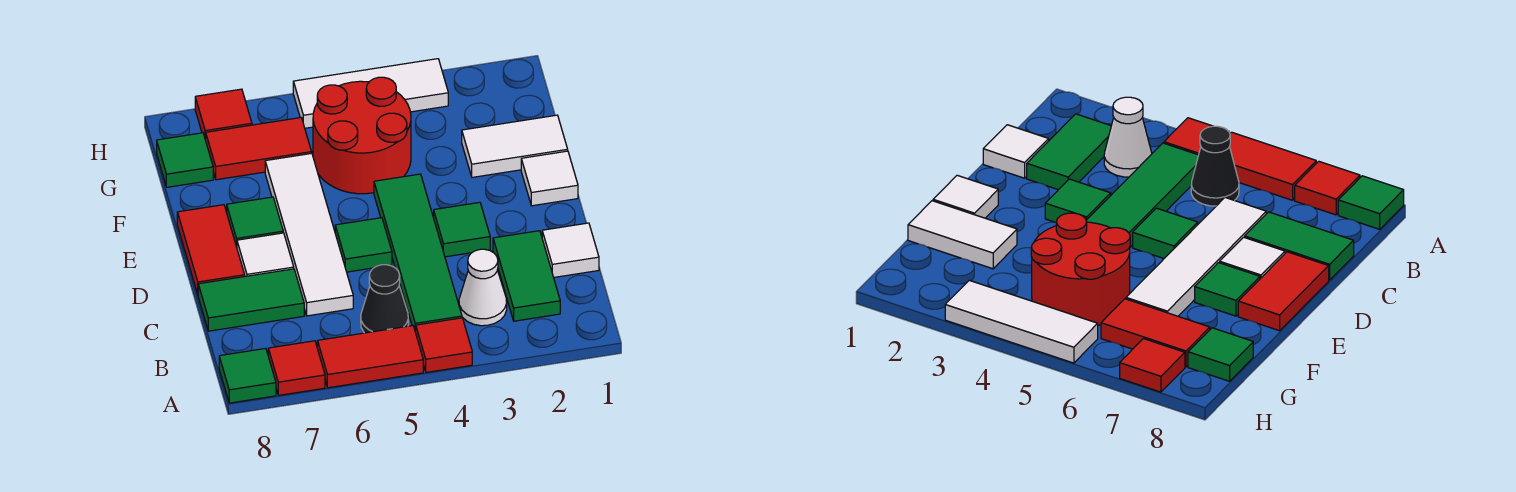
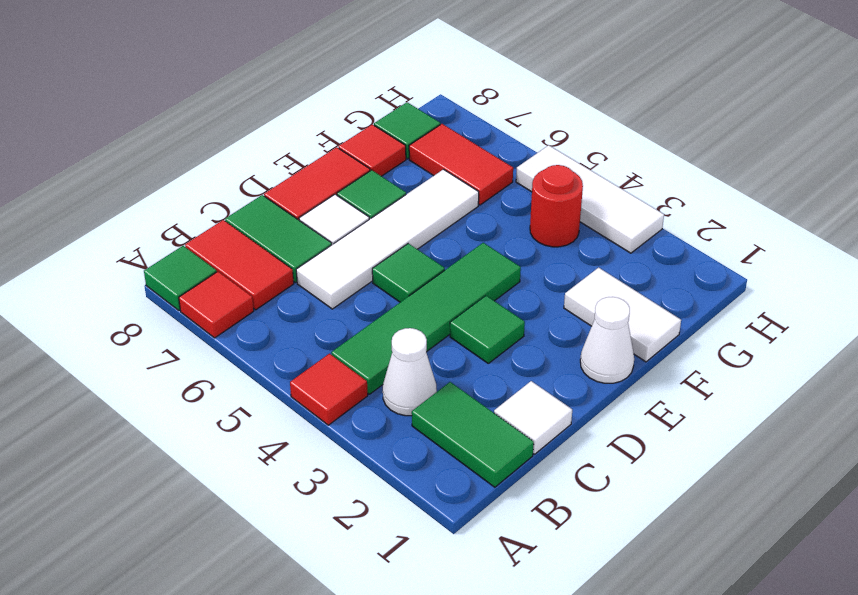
red tile A5:A6 level 1 -> red tile B7:B8 level 1
green tile B2:C2 level 1 -> green tile B1:B2 level 1
black cone B5 level 1 -> none
white tile E1 level 1 -> white cone E1 level 1
red round brick F4:G5 level 1 -> red round brick G4 level 1
red tile H7 level 1 -> red tile F8 level 1

